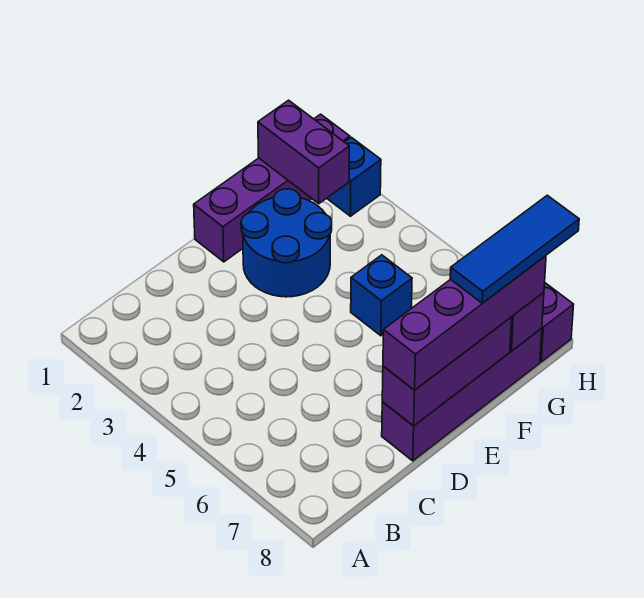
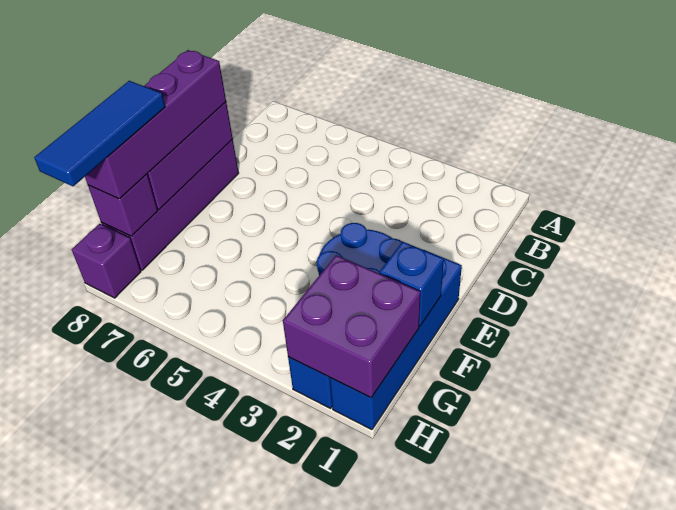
purple brick E1:H1 level 1 -> blue brick E1:H1 level 1
blue brick F5 level 1 -> blue brick F1 level 2
purple brick G1:G2 level 2 -> purple brick G1:H2 level 2

